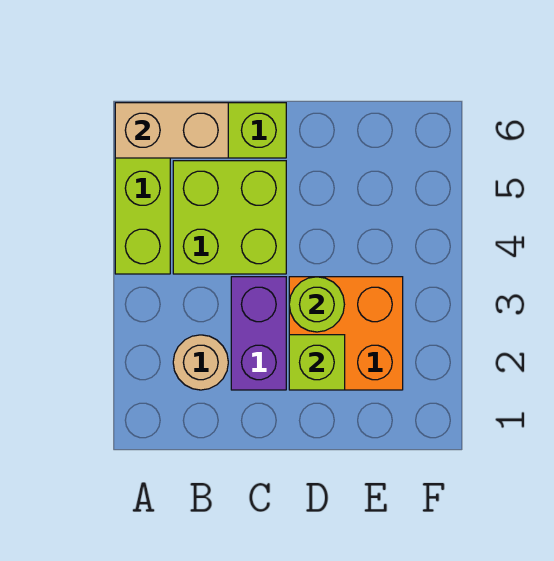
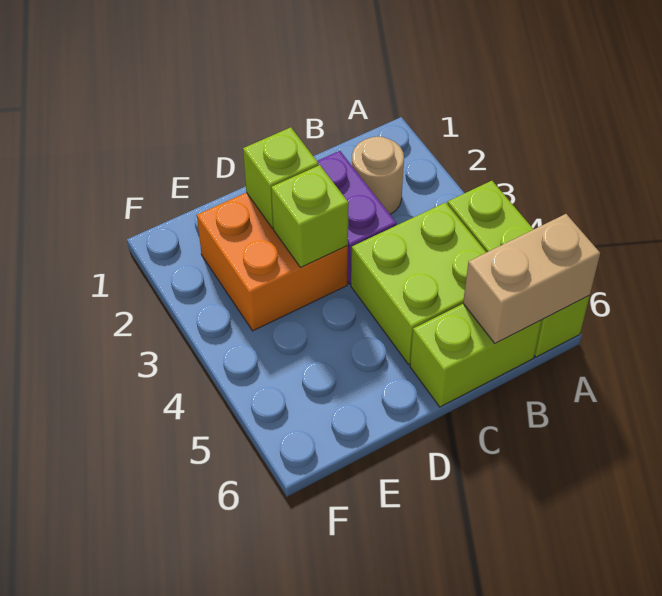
lime round brick D3 level 2 -> lime brick D3 level 2

